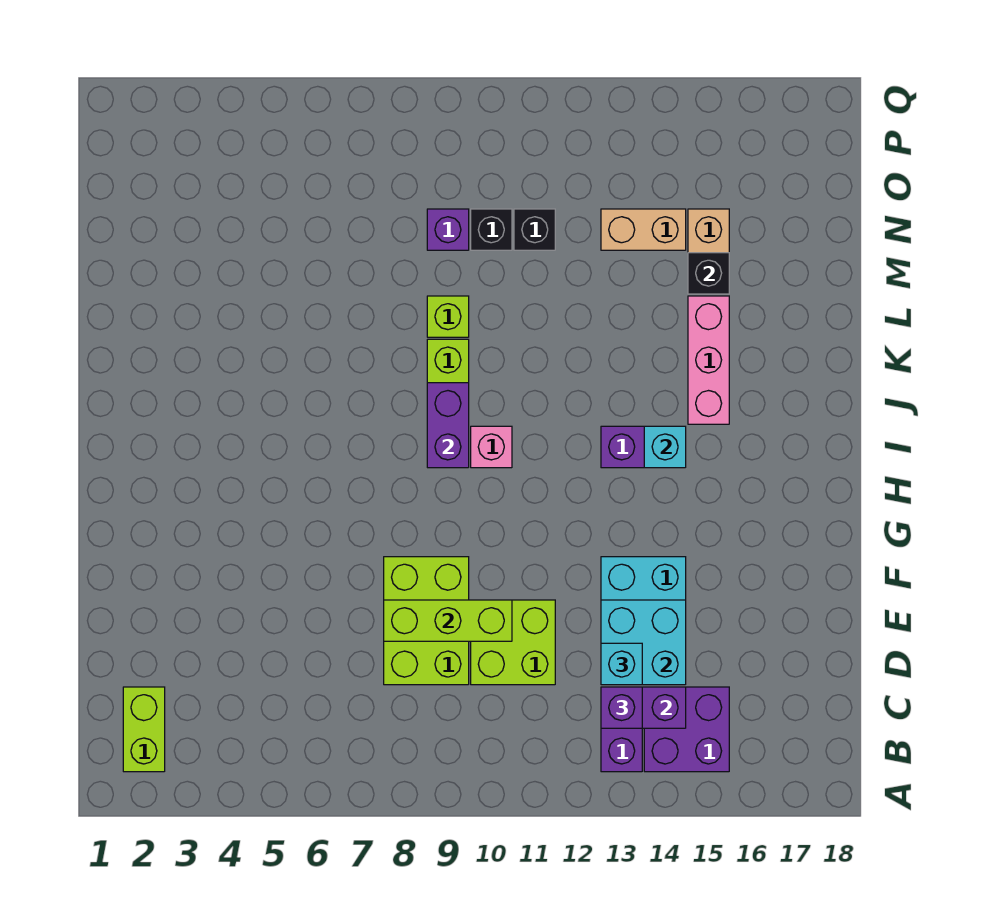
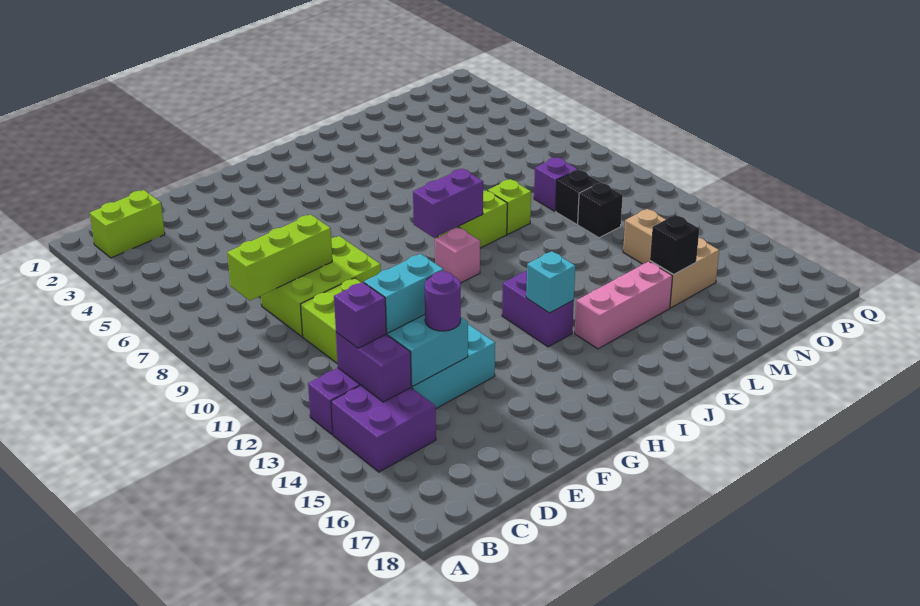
cyan brick D13 level 3 -> cyan brick D13:E13 level 3
lime brick E8:E10 level 2 -> lime brick C8:E8 level 2
none -> purple round brick E14 level 3

